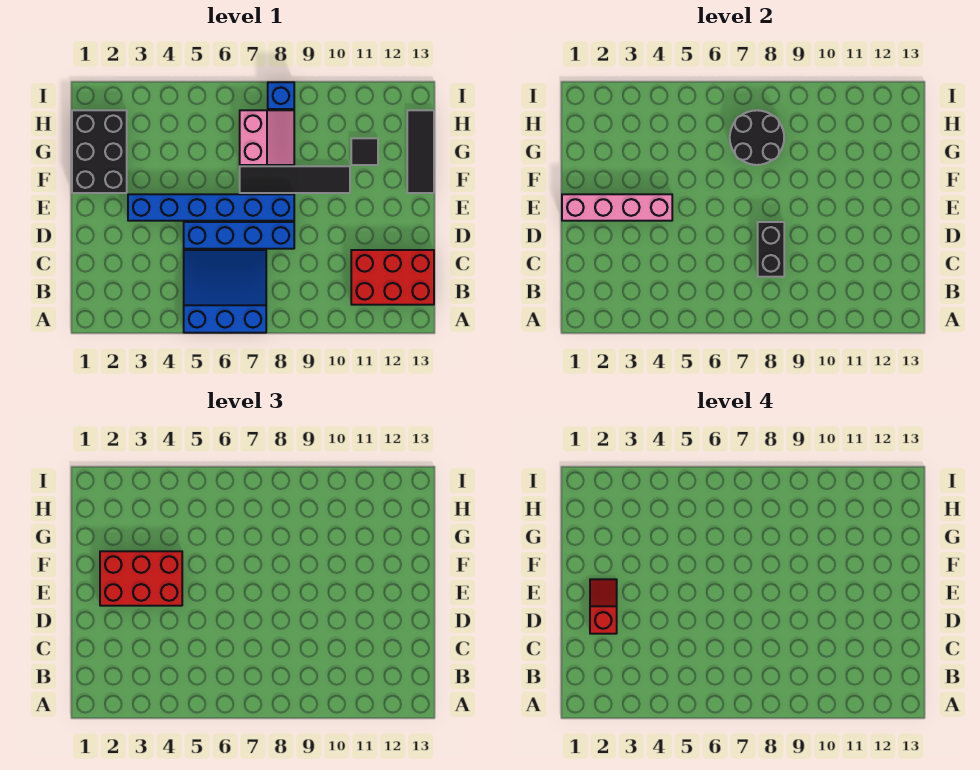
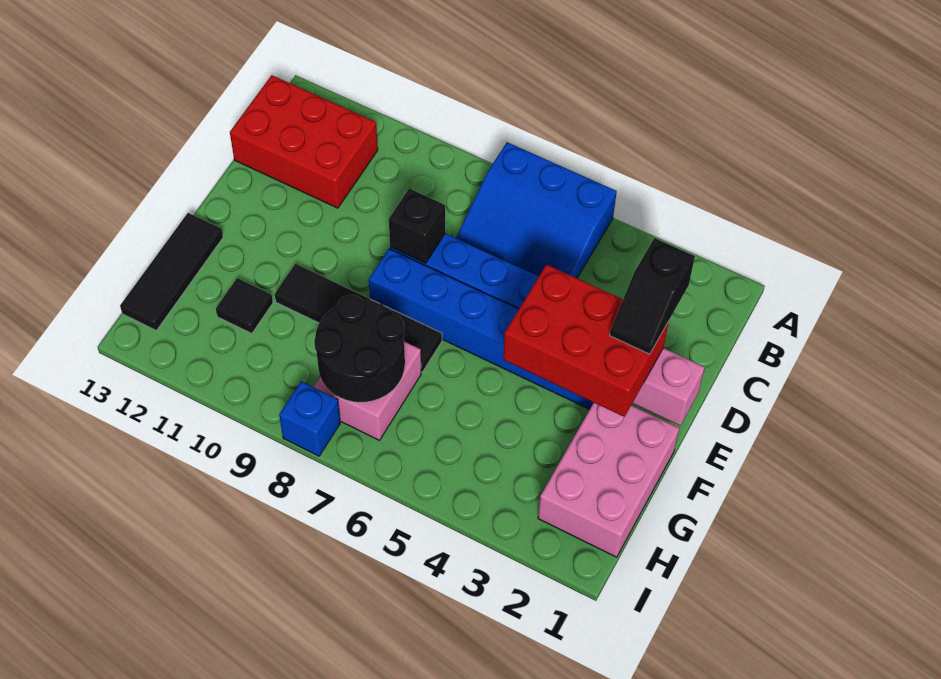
black brick C8:D8 level 2 -> black brick D8 level 2
red slope D2:E2 level 4 top D -> black slope D2:E2 level 4 top D
black brick F1:H2 level 1 -> pink brick F1:H2 level 1

